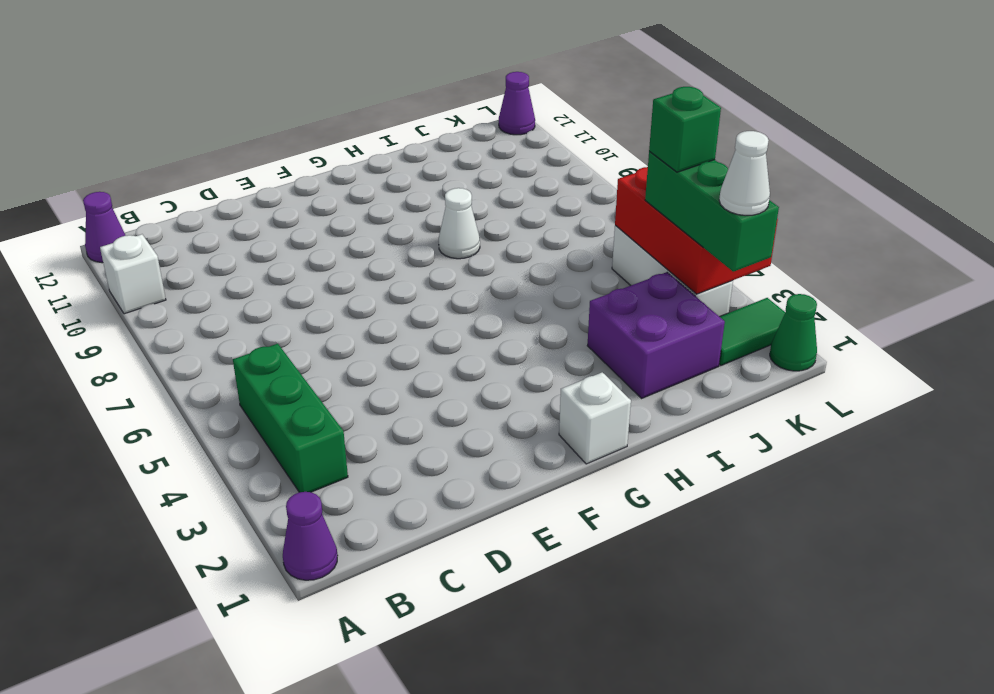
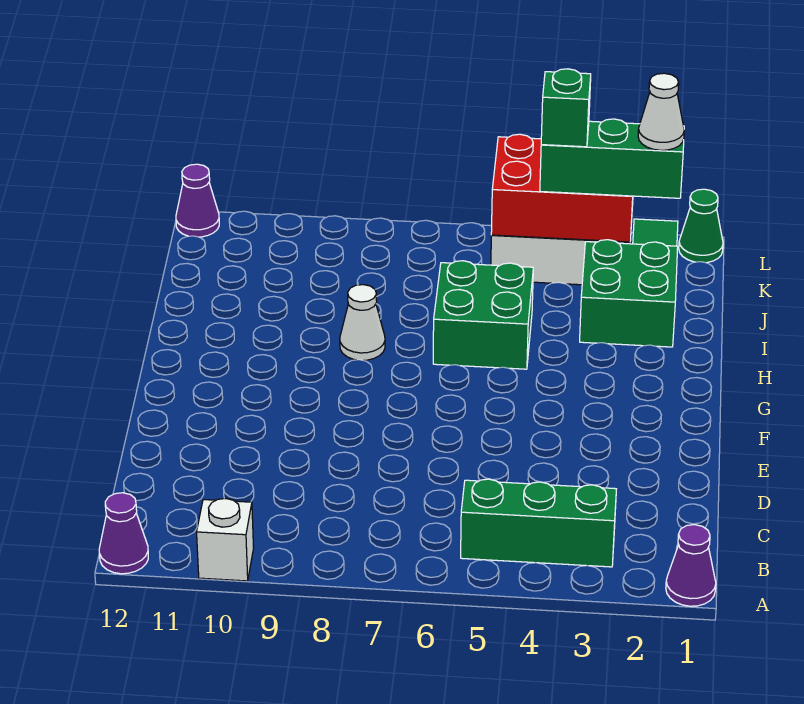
white brick G1 level 1 -> none
none -> green brick H5:I6 level 1
purple brick I2:J3 level 1 -> green brick I2:J3 level 1

